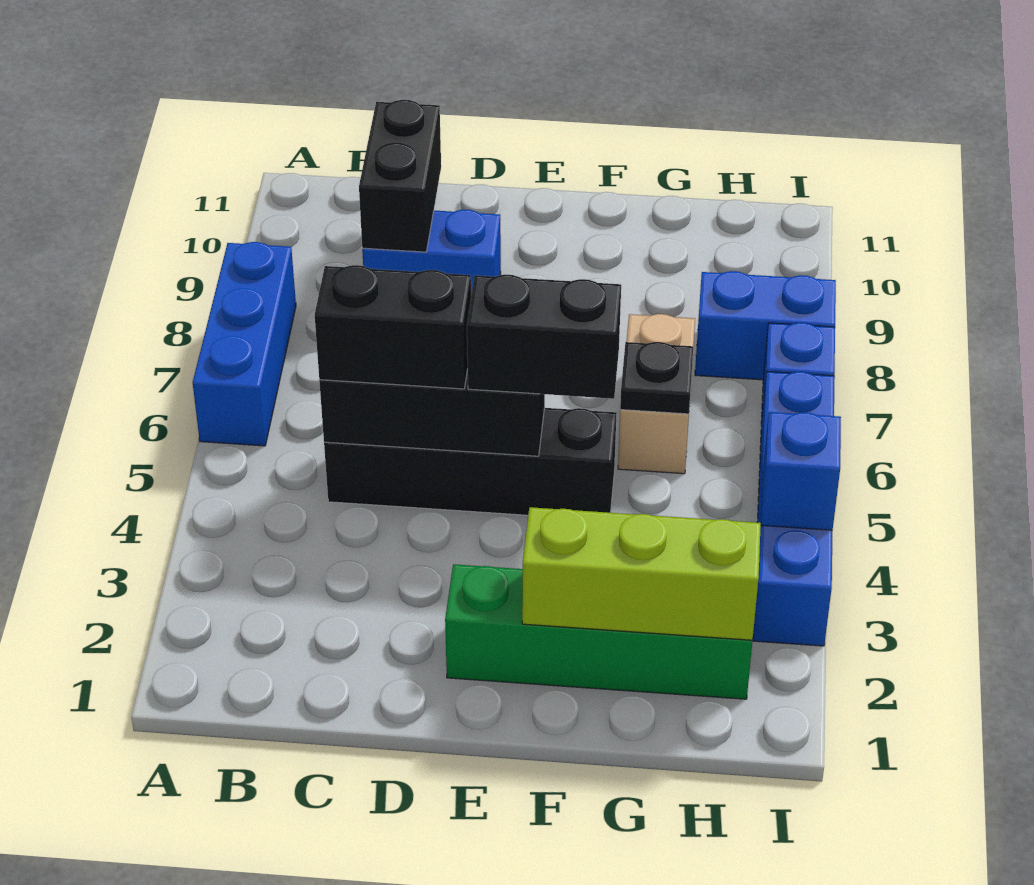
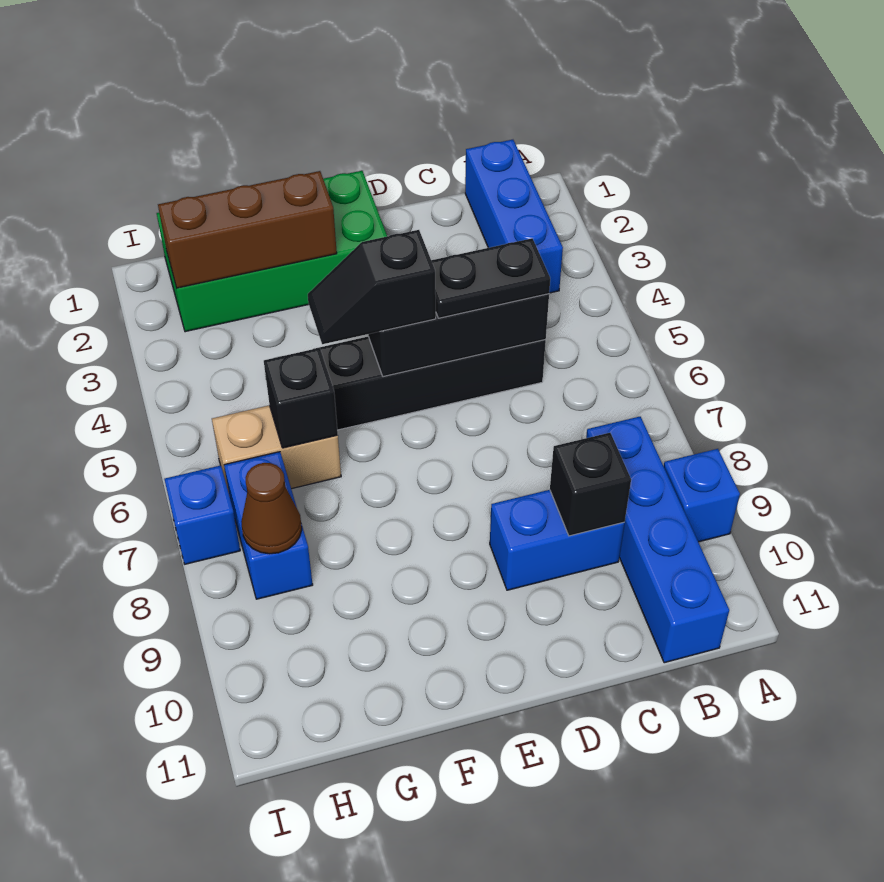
blue brick A6:A8 level 1 -> blue brick B1:B3 level 1
black brick C5:D5 level 3 -> black plate C5:D5 level 3
black brick C9:C10 level 2 -> black brick C9 level 2
green brick E2:H2 level 1 -> green brick E1:H2 level 1
black brick E5:F5 level 3 -> black slope E5:F5 level 3 top E
lime brick F2:H2 level 2 -> brown brick F2:H2 level 2
tan brick G6:G7 level 1 -> tan brick G6:H6 level 1
black plate G6 level 2 -> black brick G6 level 2
blue brick H8:I8 level 1 -> blue brick H7:H8 level 1
none -> brown cone H8 level 2
blue brick I3:I6 level 1 -> blue brick B8:B11 level 1
blue brick I4 level 2 -> blue brick A9 level 1

